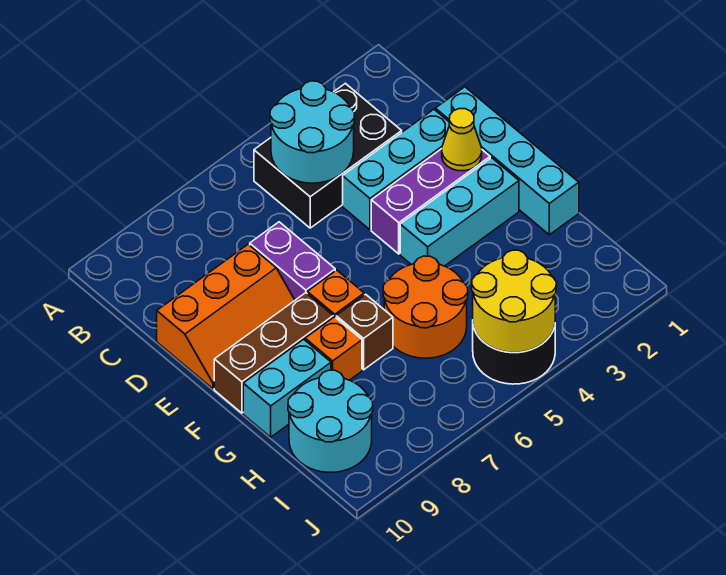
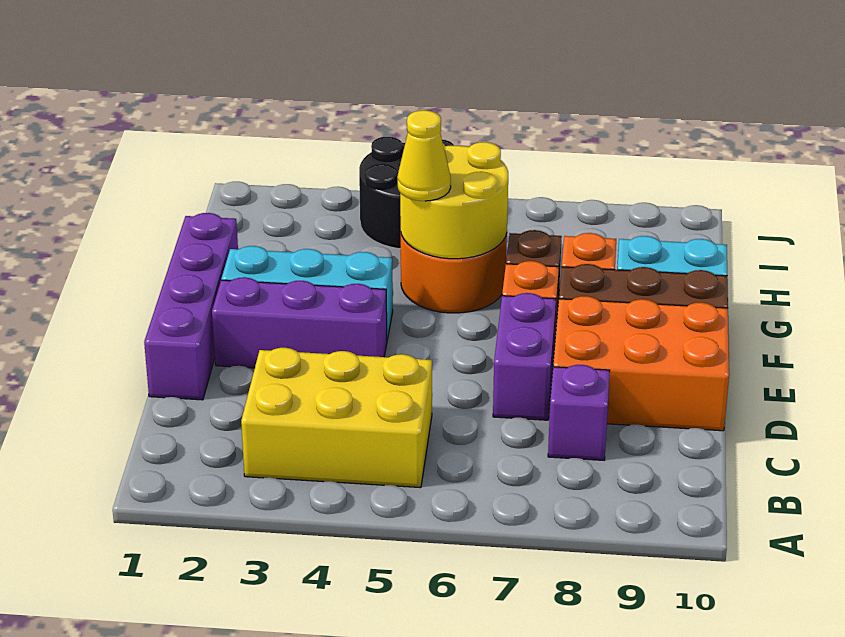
black brick B3:C5 level 1 -> yellow brick B3:C5 level 1
cyan round brick B4:C5 level 2 -> none
none -> purple brick C8 level 1
cyan brick D1:G1 level 1 -> purple brick D1:G1 level 1
cyan brick D2:D4 level 1 -> none
orange slope D8:E10 level 1 top D -> orange brick D8:E10 level 1
yellow cone E2 level 2 -> yellow cone G5 level 3
cyan round brick H9:I10 level 1 -> none
yellow round brick I4:J5 level 2 -> yellow round brick G5:H6 level 2

